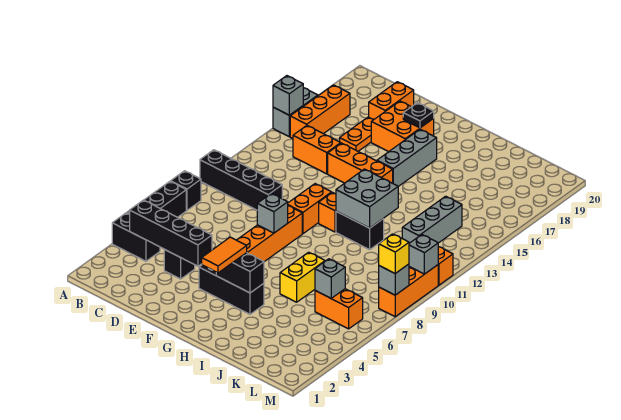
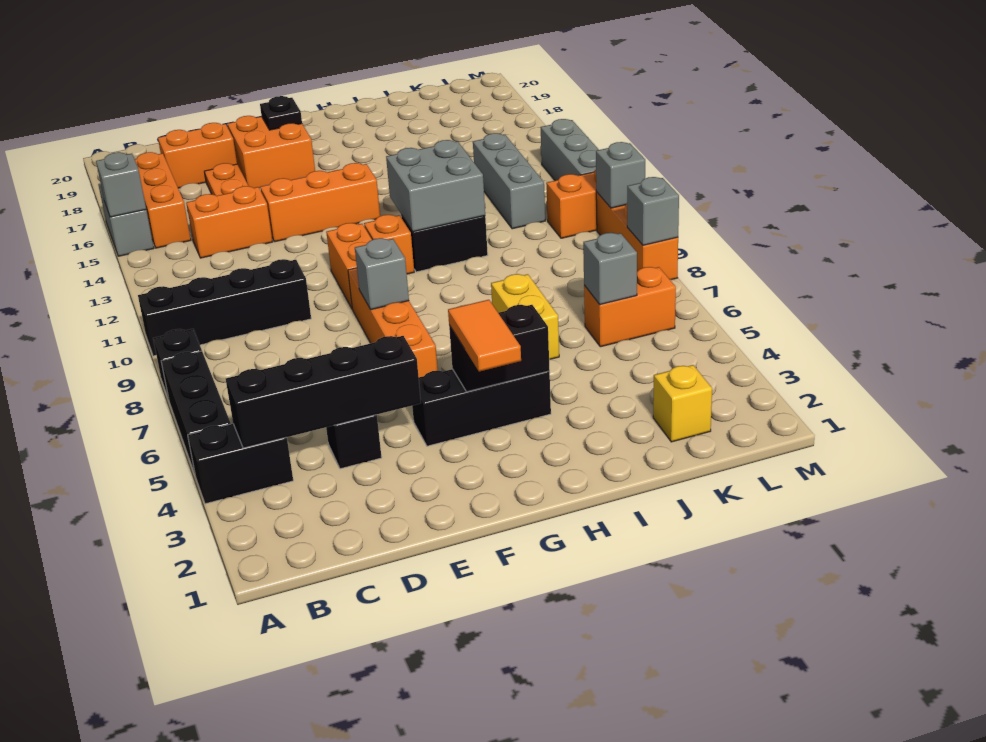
orange brick D18:D19 level 1 -> orange brick C18:D18 level 1
grey brick G15:G17 level 1 -> grey brick M12:M14 level 1
yellow brick M8 level 3 -> yellow brick K2 level 1

